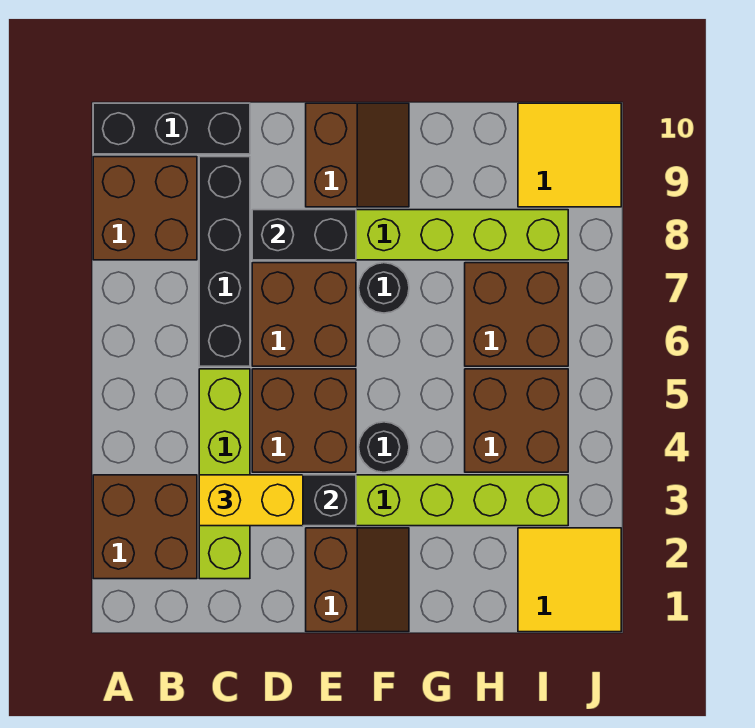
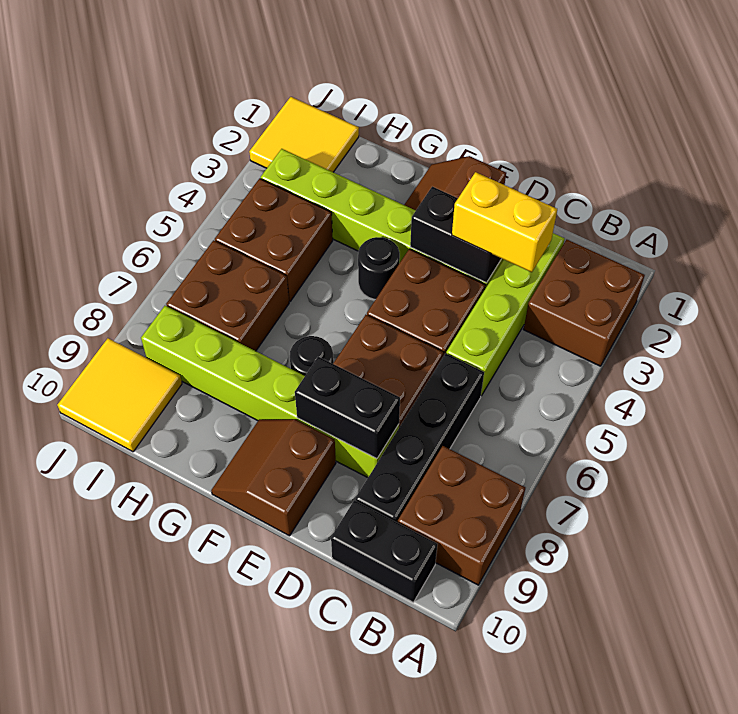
black brick A10:C10 level 1 -> black brick B10:C10 level 1

